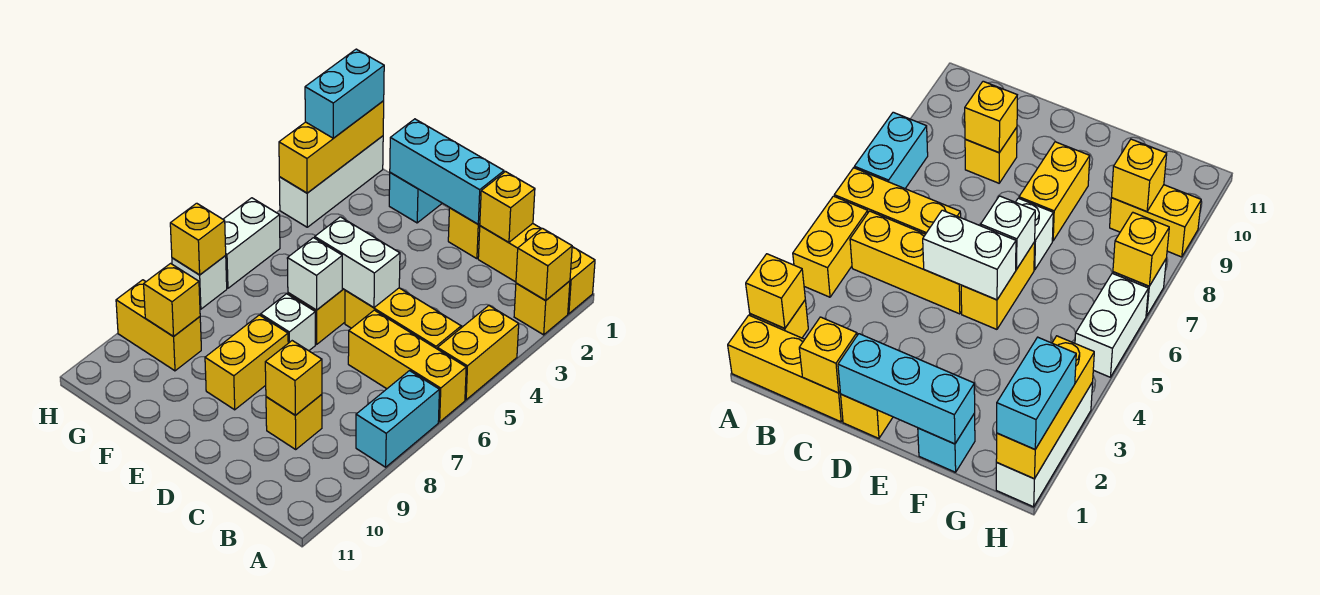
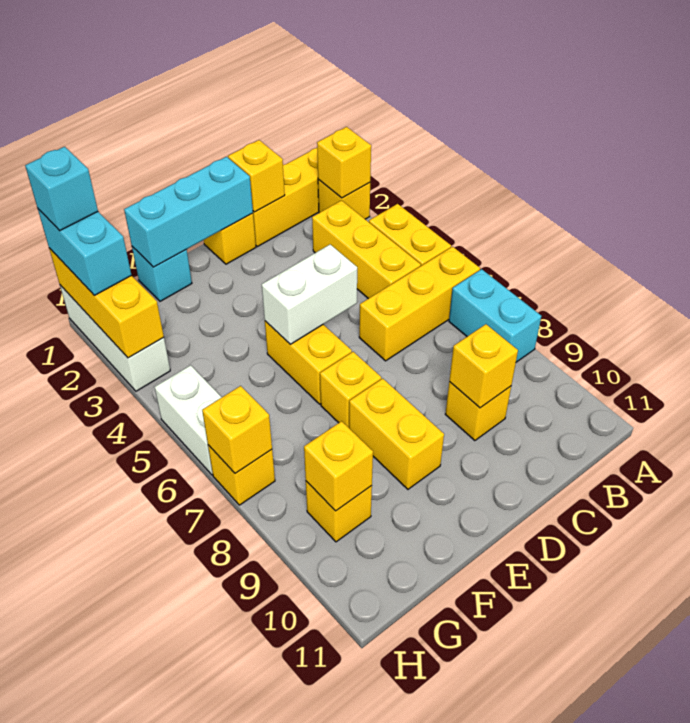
yellow brick B5:D5 level 1 -> yellow brick B3:B5 level 1
white brick E6 level 2 -> none
white brick E7 level 1 -> yellow brick E7 level 1
yellow brick G9:H9 level 1 -> yellow brick G9 level 1
none -> cyan brick H1 level 4
white brick H7 level 1 -> yellow brick H7 level 1

